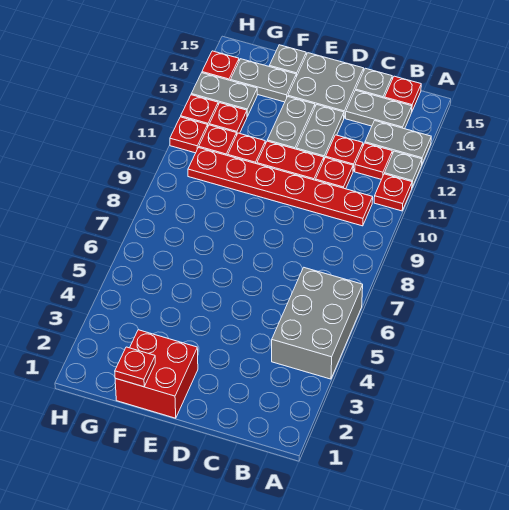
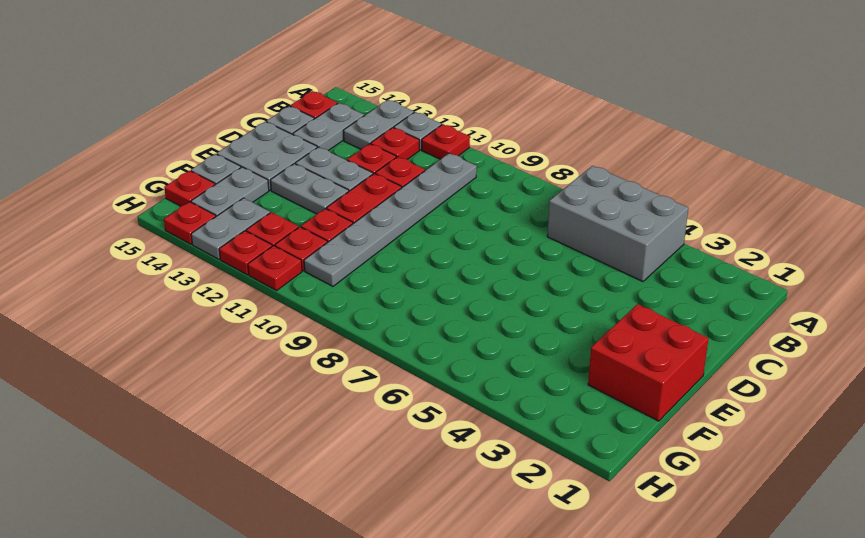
red plate B10:G10 level 1 -> grey plate B10:G10 level 1
red plate F1 level 2 -> red plate G15 level 1

